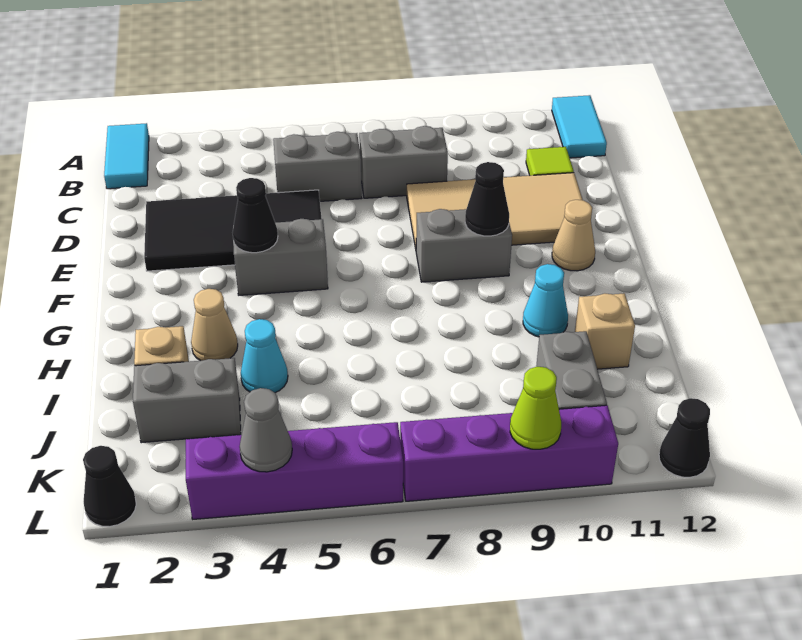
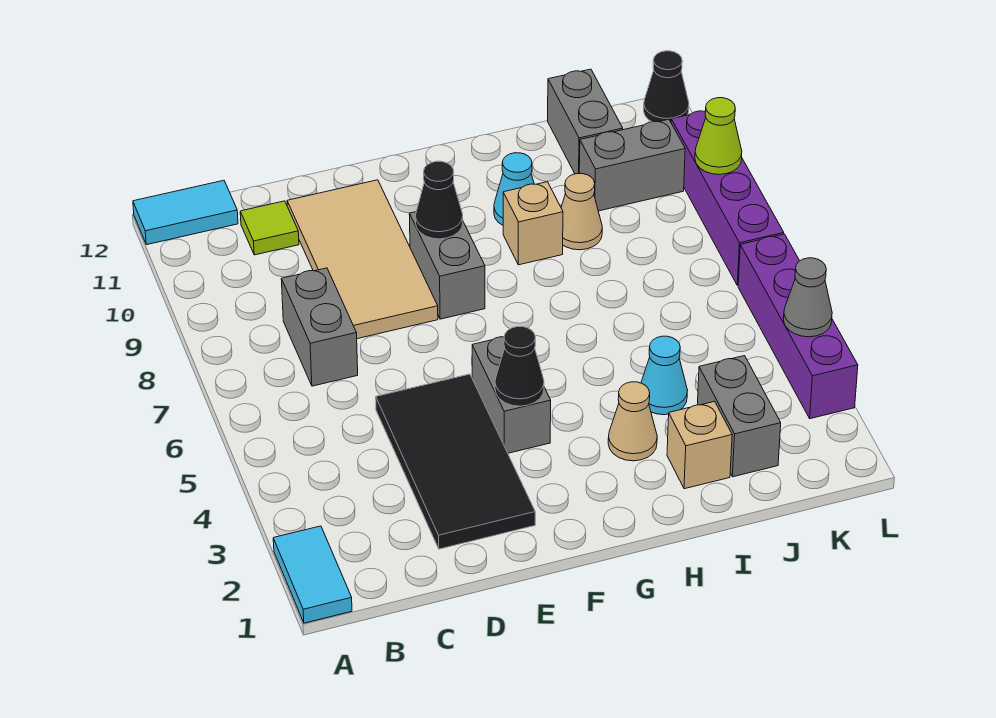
cyan tile A1:B1 level 1 -> cyan tile A1:A2 level 1
grey brick C5:C6 level 1 -> grey brick J11:J12 level 1
tan cone F11 level 1 -> tan cone I9 level 1
tan brick I11 level 1 -> tan brick H9 level 1
black cone L1 level 1 -> none

